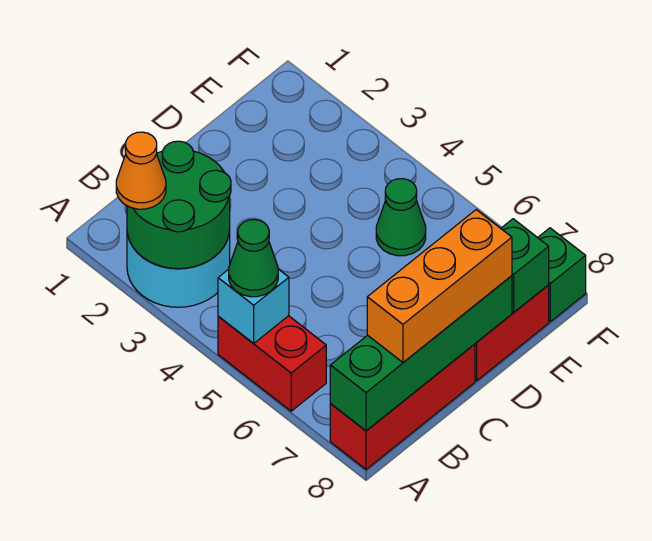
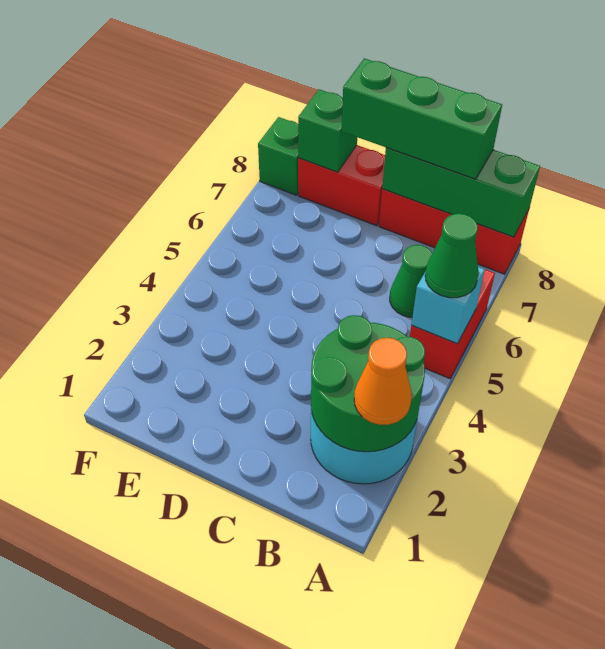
green brick A8:D8 level 2 -> green brick A8:C8 level 2
orange brick B8:D8 level 3 -> green brick B8:D8 level 3
green cone E5 level 1 -> green cone B6 level 1

